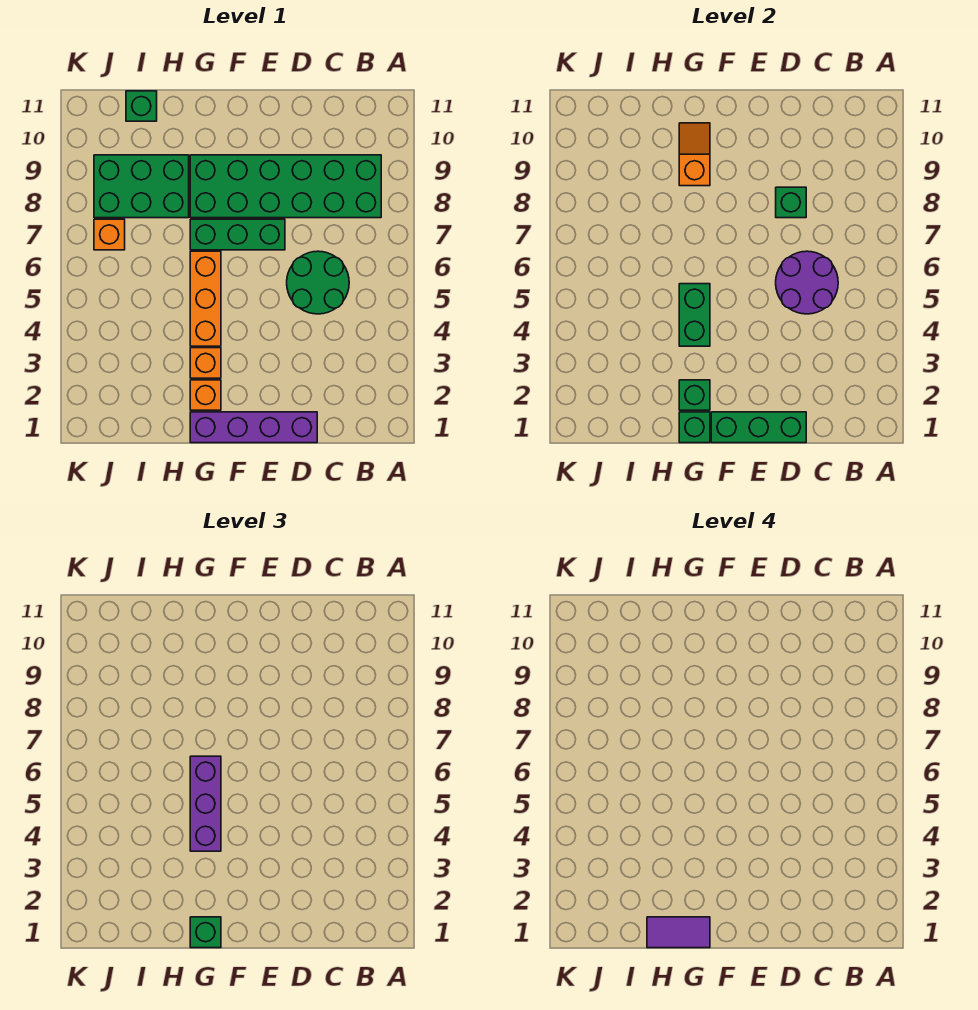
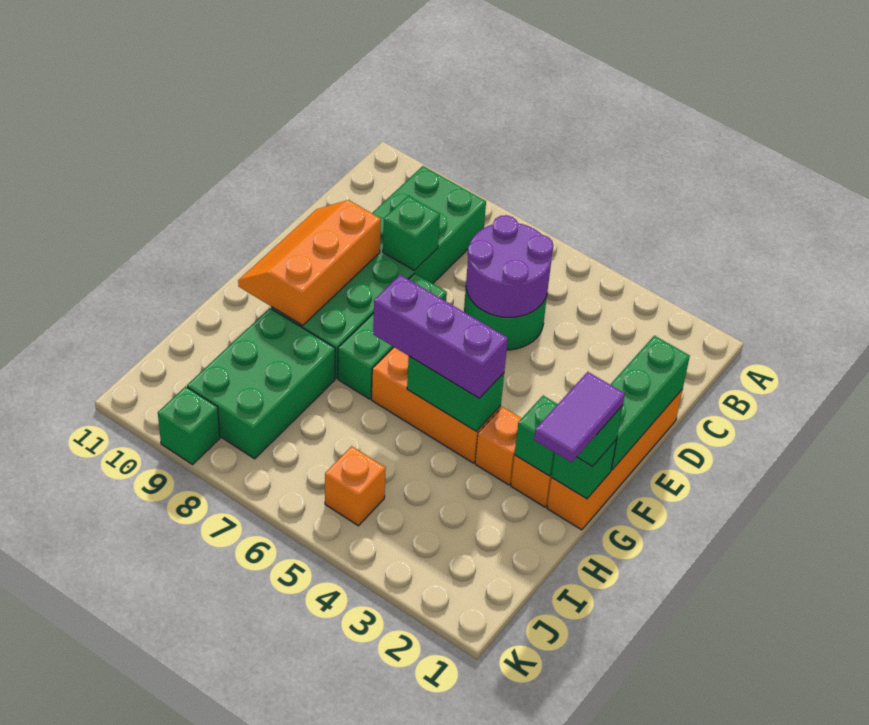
purple brick D1:G1 level 1 -> orange brick D1:G1 level 1
orange slope G9:G10 level 2 top 9 -> orange slope E9:G10 level 2 top 9
green brick I11 level 1 -> green brick K9 level 1
orange brick J7 level 1 -> orange brick J5 level 1

